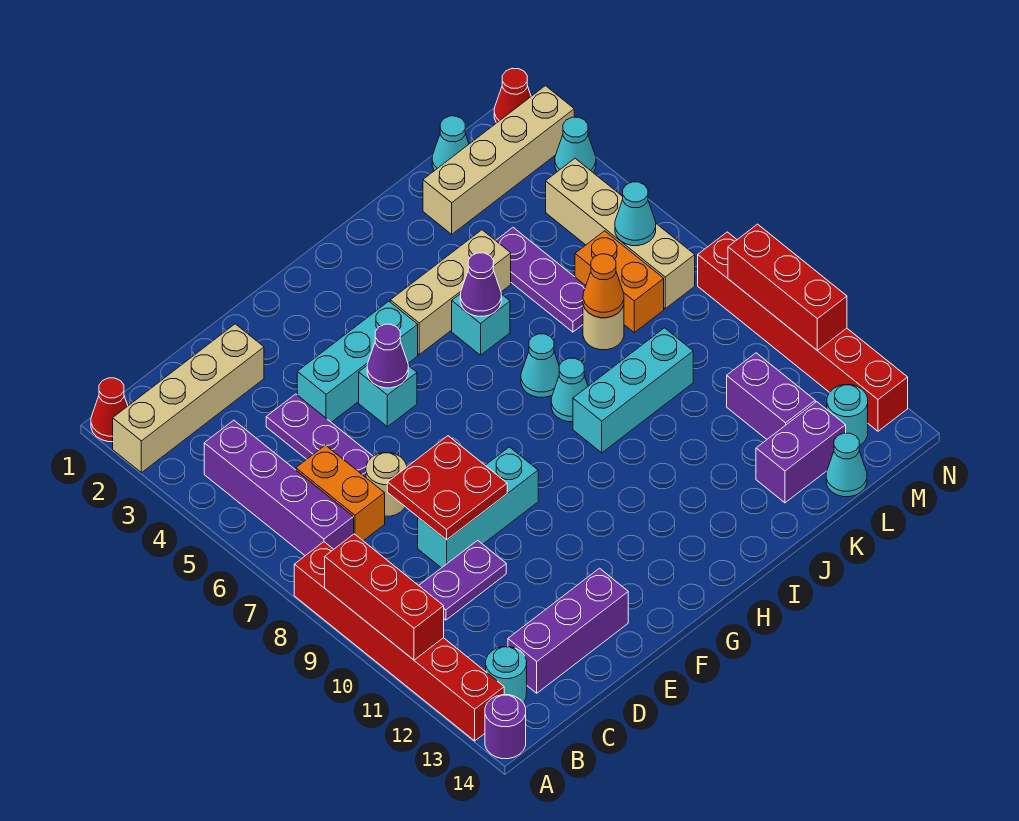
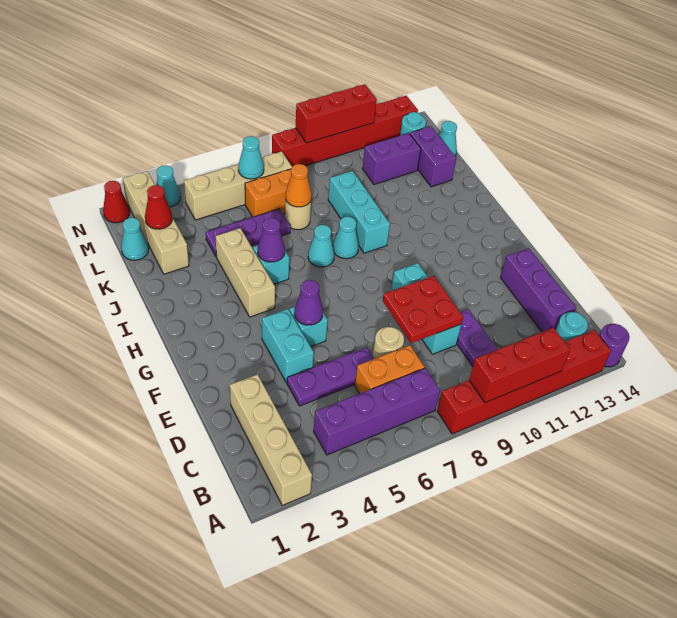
red cone A1 level 1 -> red cone L2 level 2
cyan brick E4:G4 level 1 -> cyan brick E4:F4 level 1

